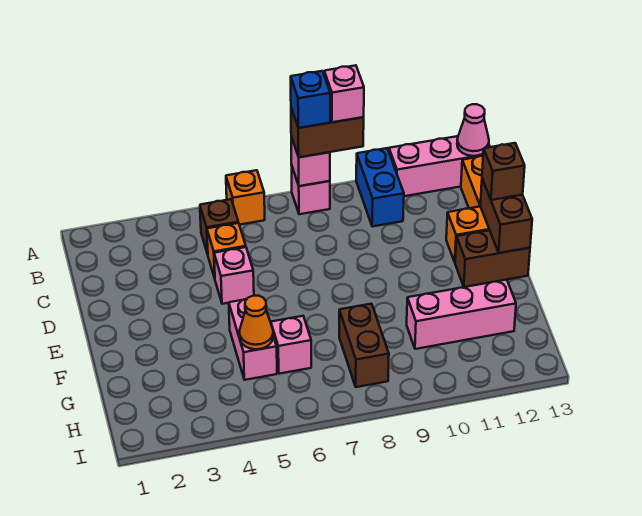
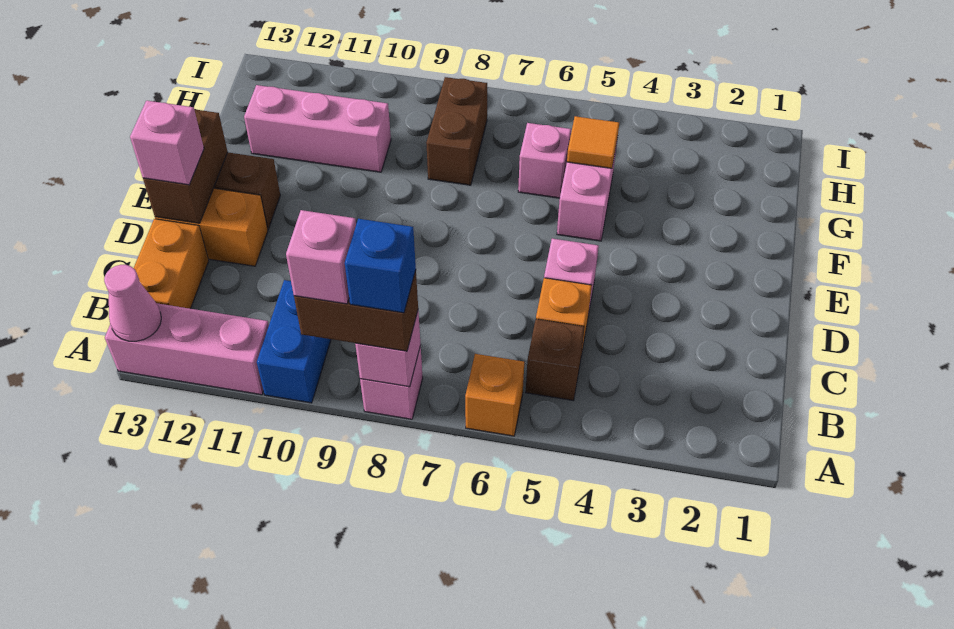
brown brick D13 level 3 -> pink brick D13 level 3
orange cone G5 level 2 -> orange tile G5 level 2

